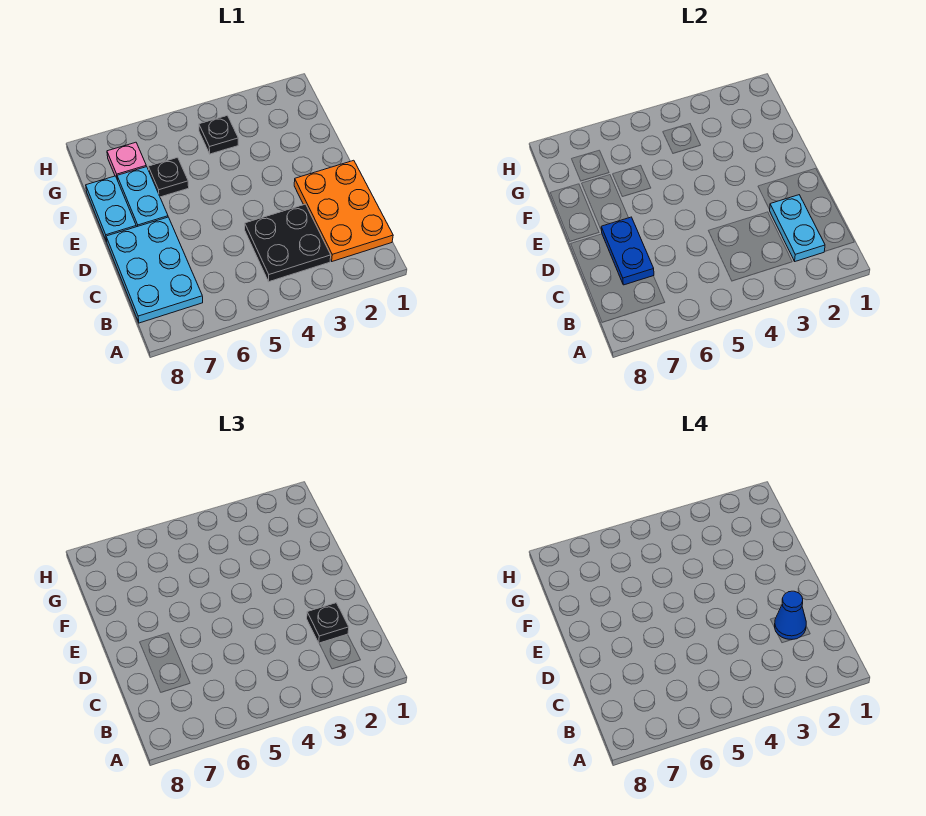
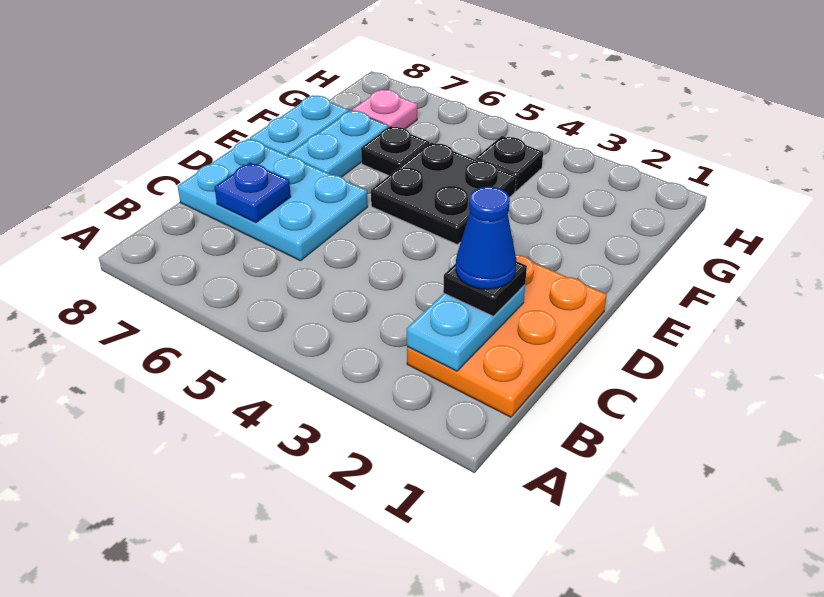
black plate B3:C4 level 1 -> black plate E4:F5 level 1
cyan plate B7:D8 level 1 -> cyan plate C6:D8 level 1
blue plate C7:D7 level 2 -> blue plate C7 level 2

